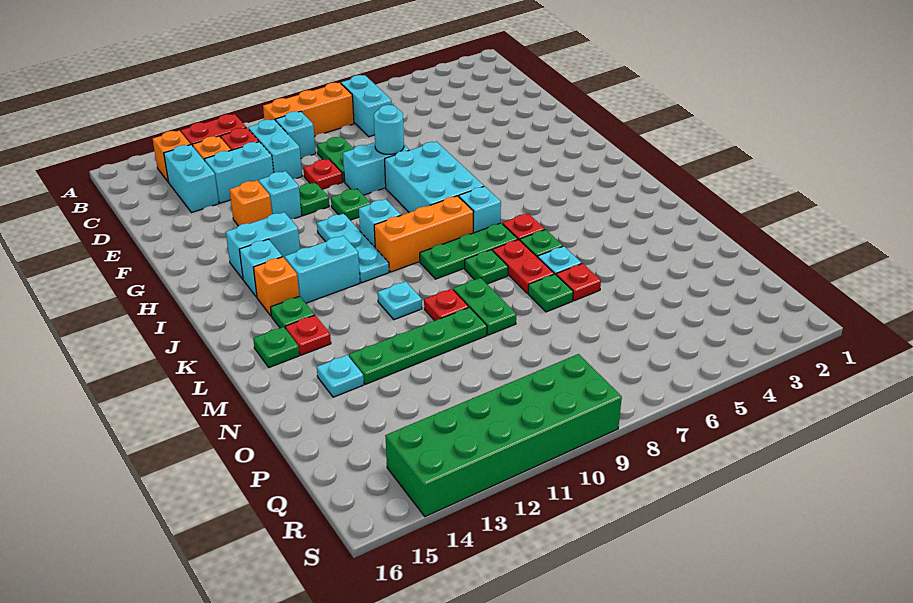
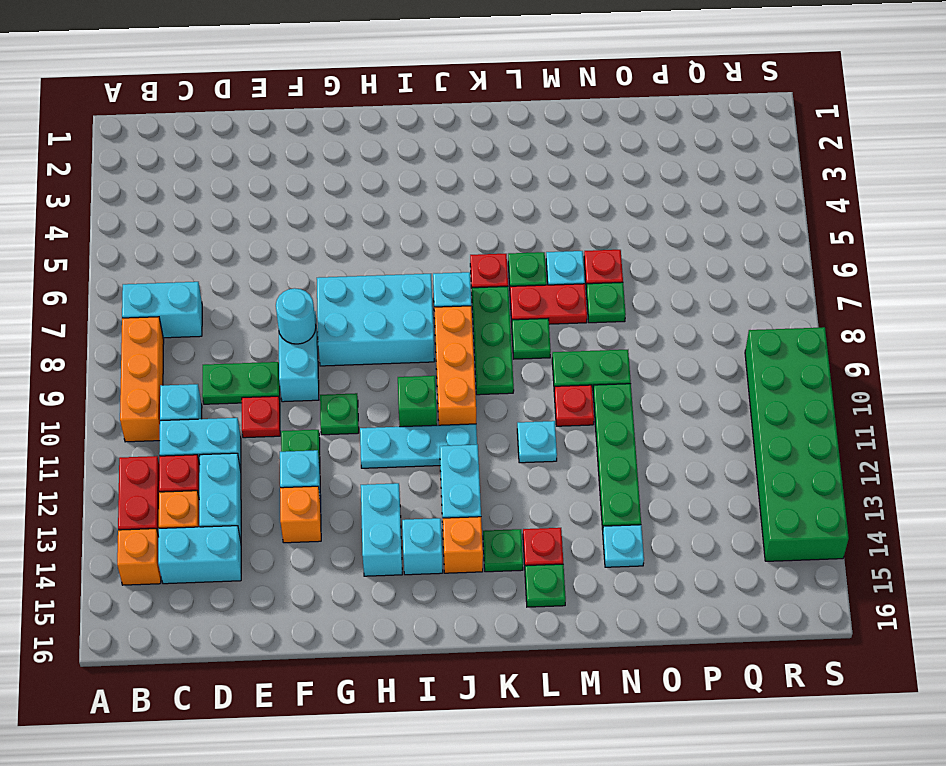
cyan brick I10 level 1 -> green brick I10 level 1

